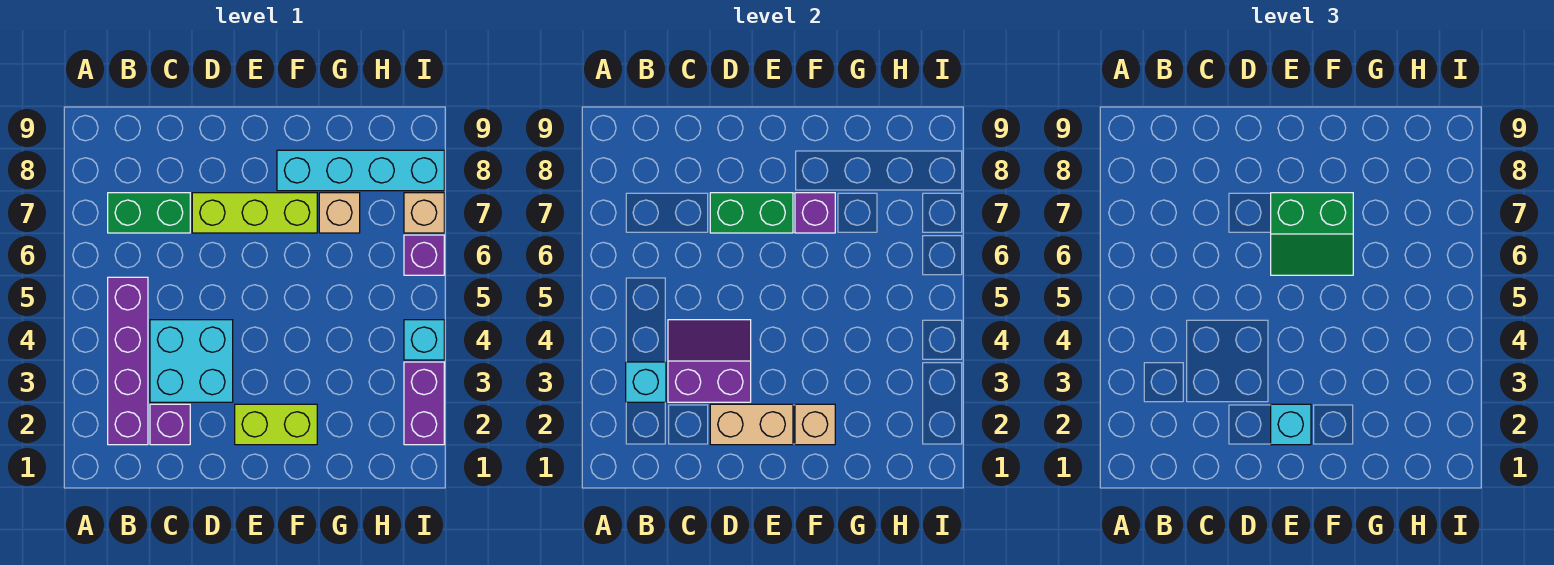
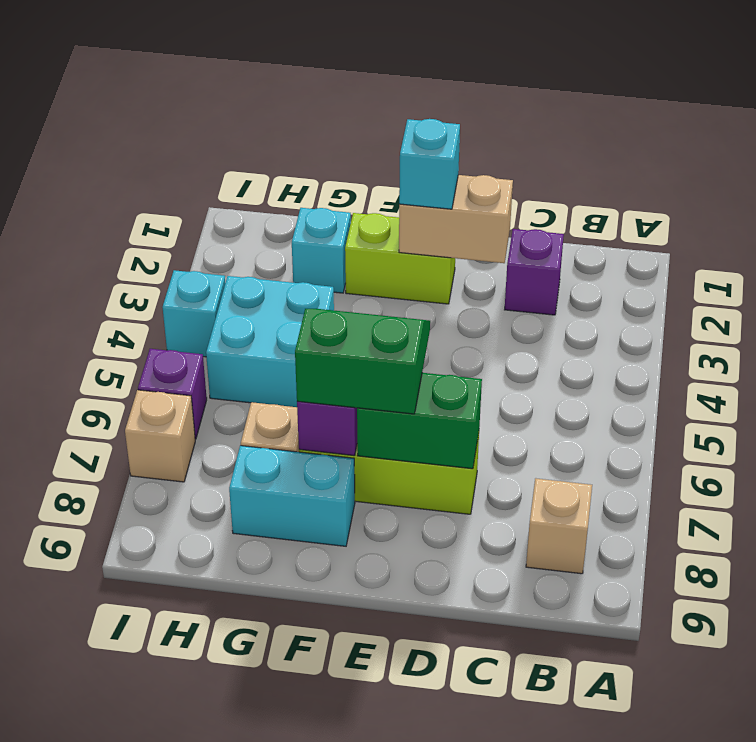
purple brick B2:B5 level 1 -> none
cyan brick B3 level 2 -> cyan brick G2 level 1
green brick B7:C7 level 1 -> none
cyan brick C3:D4 level 1 -> cyan brick G4:H5 level 1
purple slope C3:D4 level 2 top 3 -> none
tan brick F2 level 2 -> tan brick B8 level 1
cyan brick F8:I8 level 1 -> cyan brick F8:G8 level 1
purple brick I2:I3 level 1 -> none

